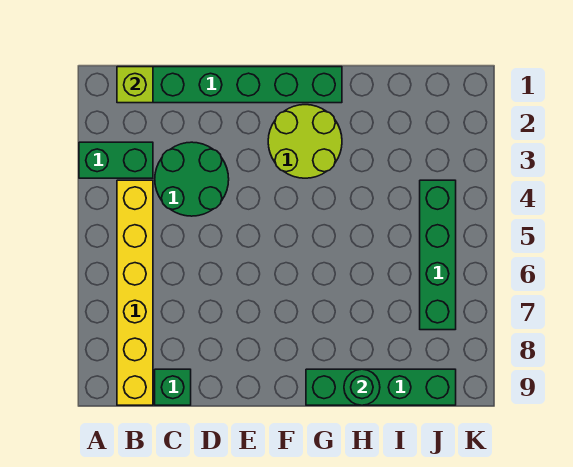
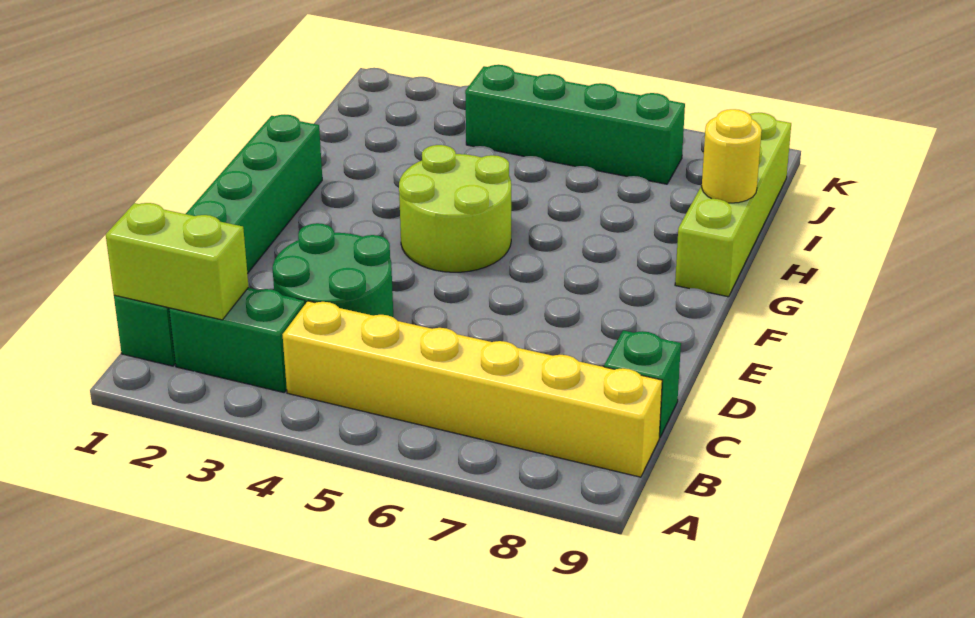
green brick A3:B3 level 1 -> green brick B2:B3 level 1
lime brick B1 level 2 -> lime brick B1:B2 level 2
lime round brick F2:G3 level 1 -> lime round brick F4:G5 level 1
green brick G9:J9 level 1 -> lime brick G9:J9 level 1
green round brick H9 level 2 -> yellow round brick H9 level 2

